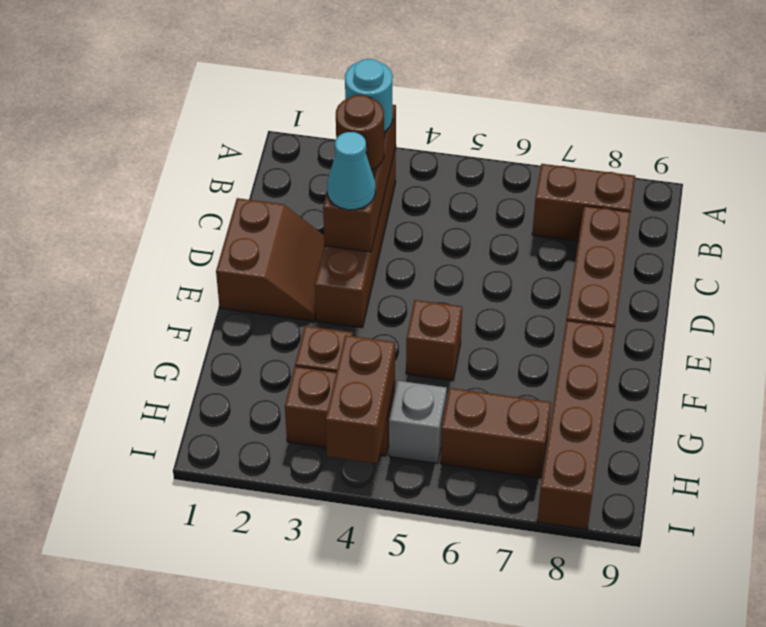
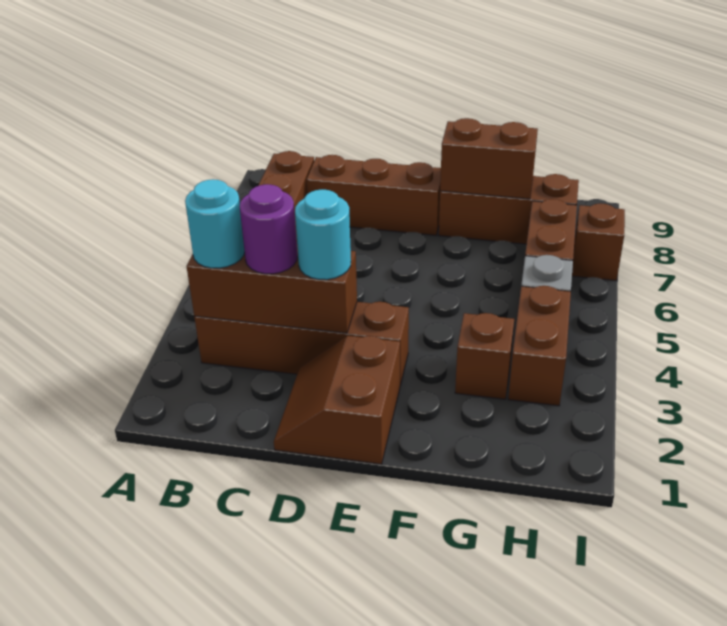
brown round brick C3 level 3 -> purple round brick C3 level 3
brown slope D1:E2 level 1 top 1 -> brown slope D1:E2 level 1 top E
cyan cone D3 level 3 -> cyan round brick D3 level 3
brown brick F5 level 1 -> brown brick I7 level 1
brown brick F8:I8 level 1 -> brown brick F8:H8 level 1
brown brick H4:I4 level 2 -> brown brick F8:G8 level 2

